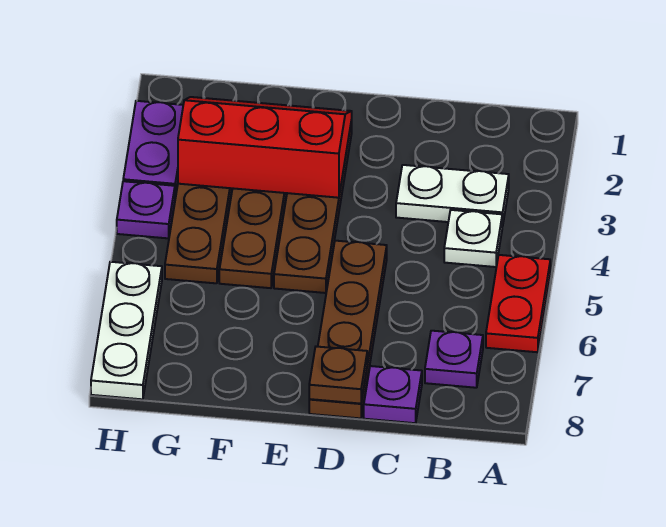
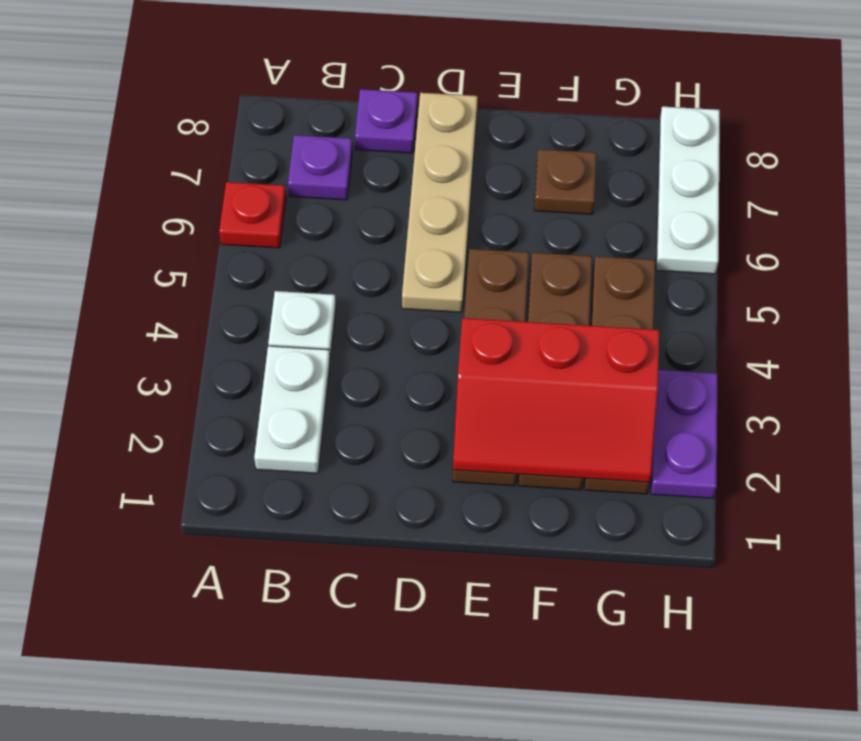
red plate A5:A6 level 1 -> red plate A6 level 1
white plate B3:C3 level 1 -> white plate B2:B3 level 1
brown plate D5:D8 level 1 -> tan plate D5:D8 level 1
brown plate D8 level 2 -> brown plate F7 level 1
purple plate H4 level 1 -> none

